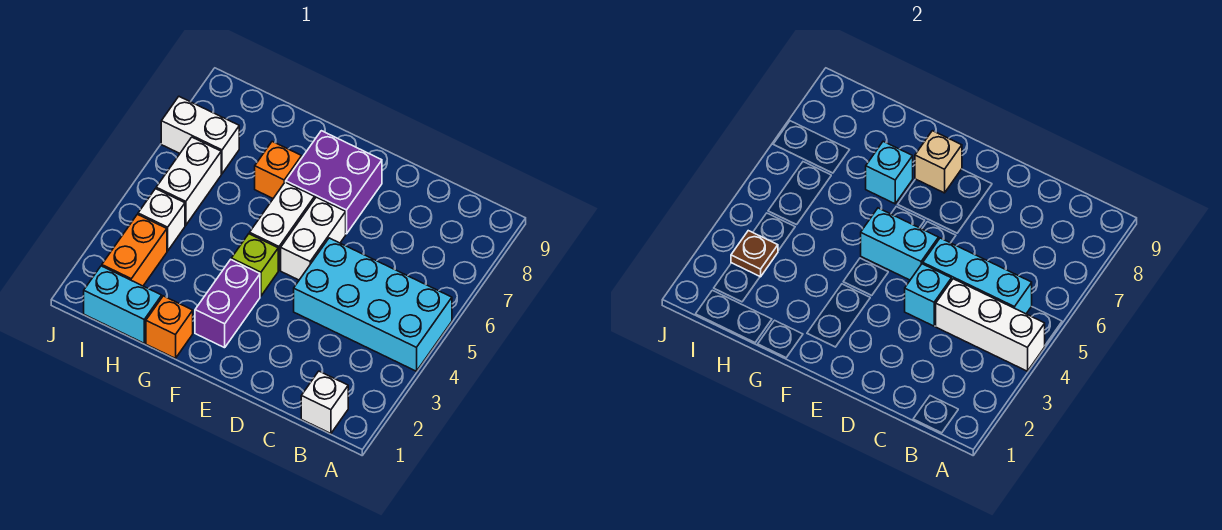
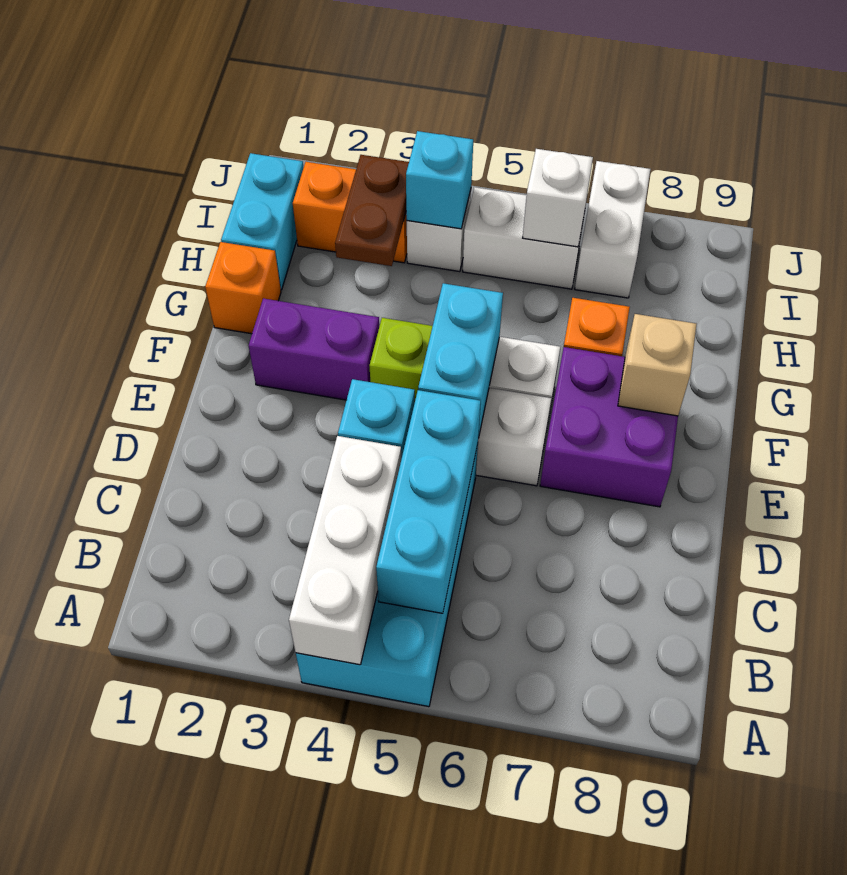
white brick B1 level 1 -> white brick I6 level 2
cyan brick G7 level 2 -> cyan brick I4 level 2
brown plate I3 level 2 -> brown plate H3:I3 level 2

